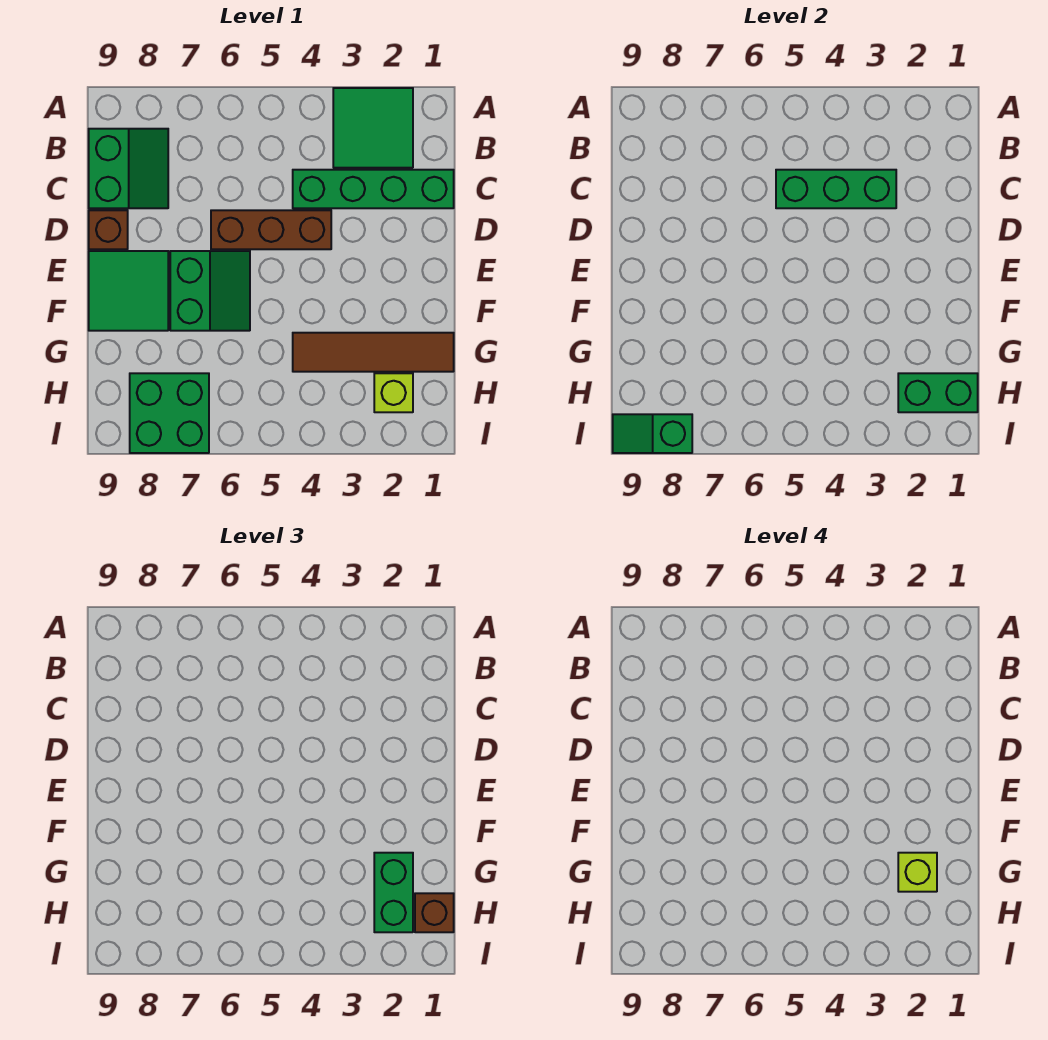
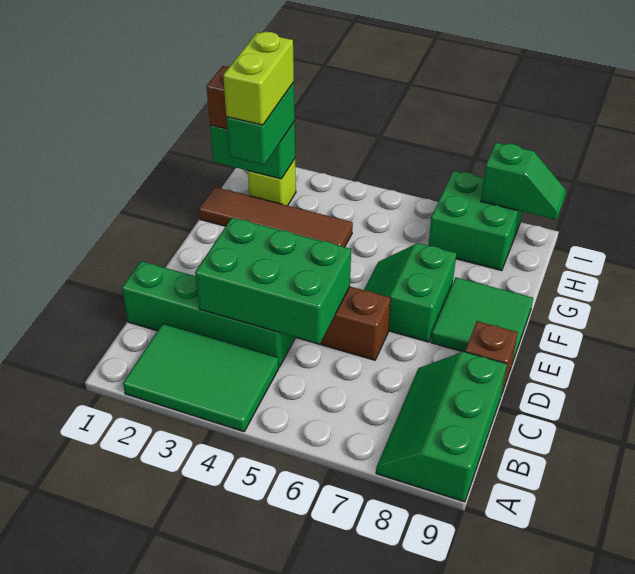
green tile A2:B3 level 1 -> green tile A2:B4 level 1
green slope B8:C9 level 1 top 9 -> green slope A8:C9 level 1 top 9
green brick C3:C5 level 2 -> green brick C3:D5 level 2
lime brick G2 level 4 -> lime brick G2:H2 level 4

